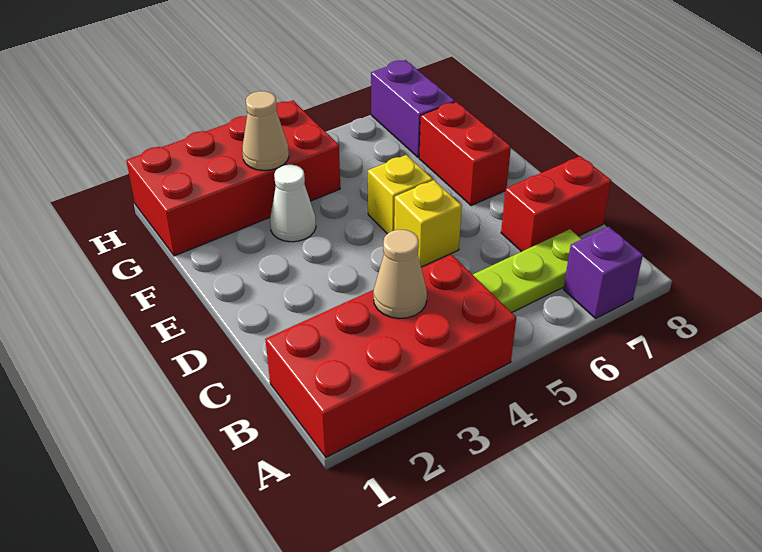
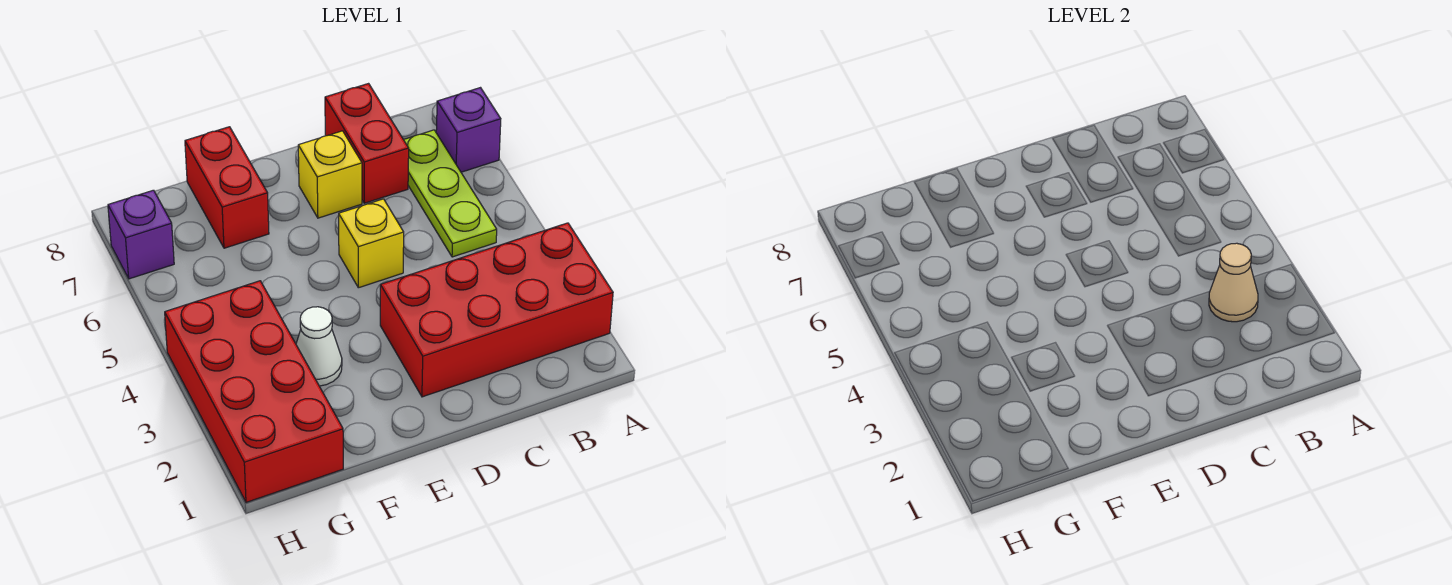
red brick A1:B4 level 1 -> red brick A2:D3 level 1
yellow brick E5 level 1 -> yellow brick D7 level 1
red brick E7:F7 level 1 -> red brick F7:F8 level 1
tan cone G3 level 2 -> none
purple brick G7:H7 level 1 -> purple brick H7 level 1

